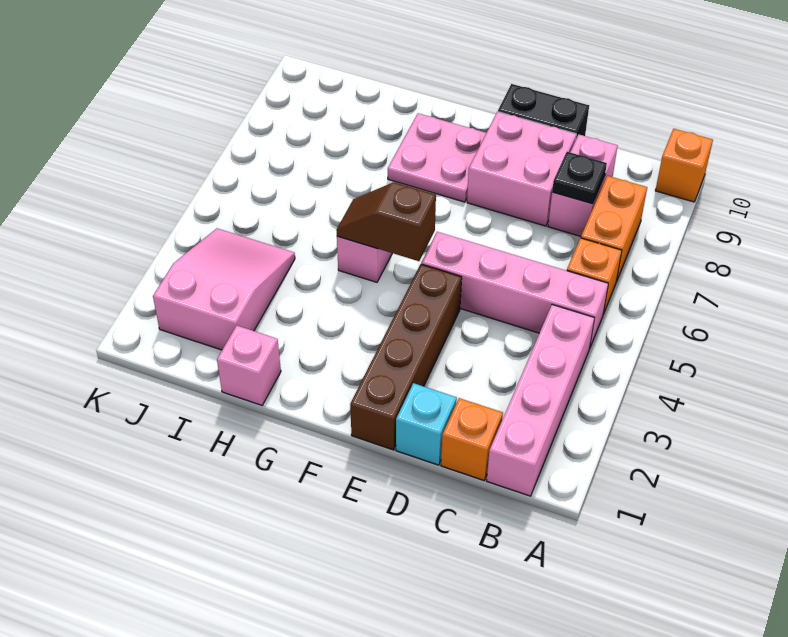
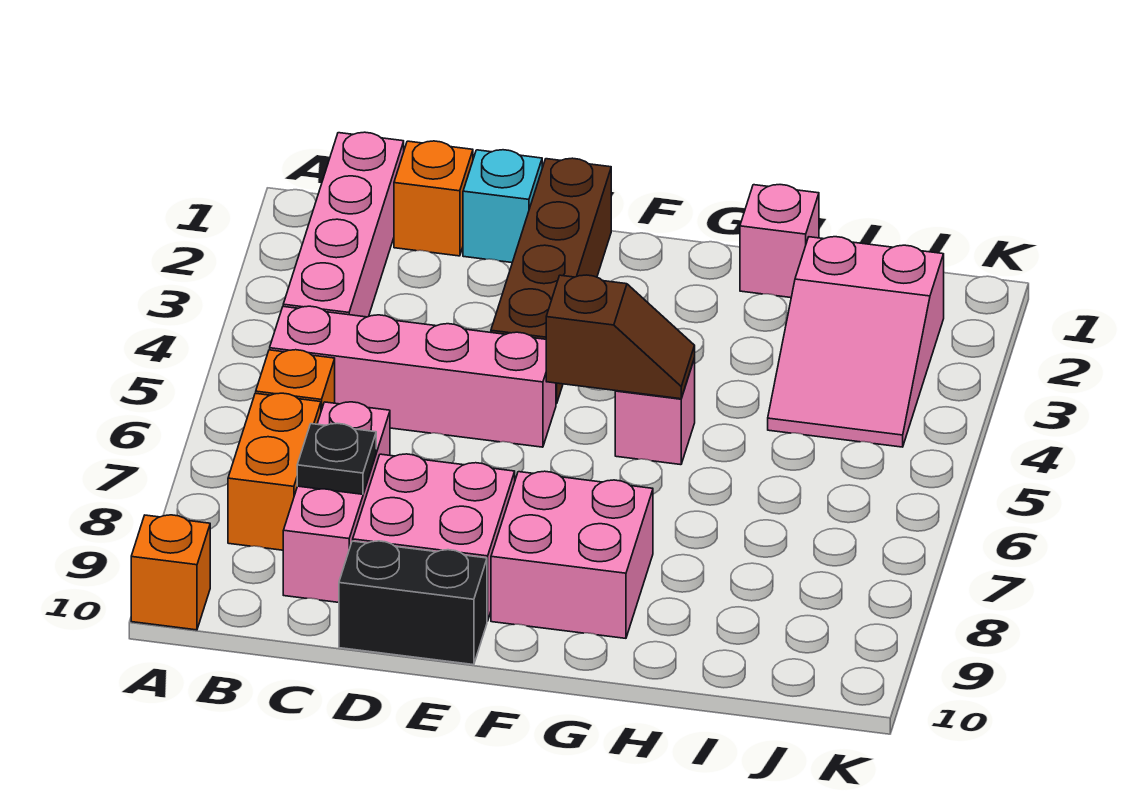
pink brick C8:C9 level 1 -> pink brick C7:C9 level 1
pink plate F8:G9 level 1 -> pink brick F8:G9 level 1

